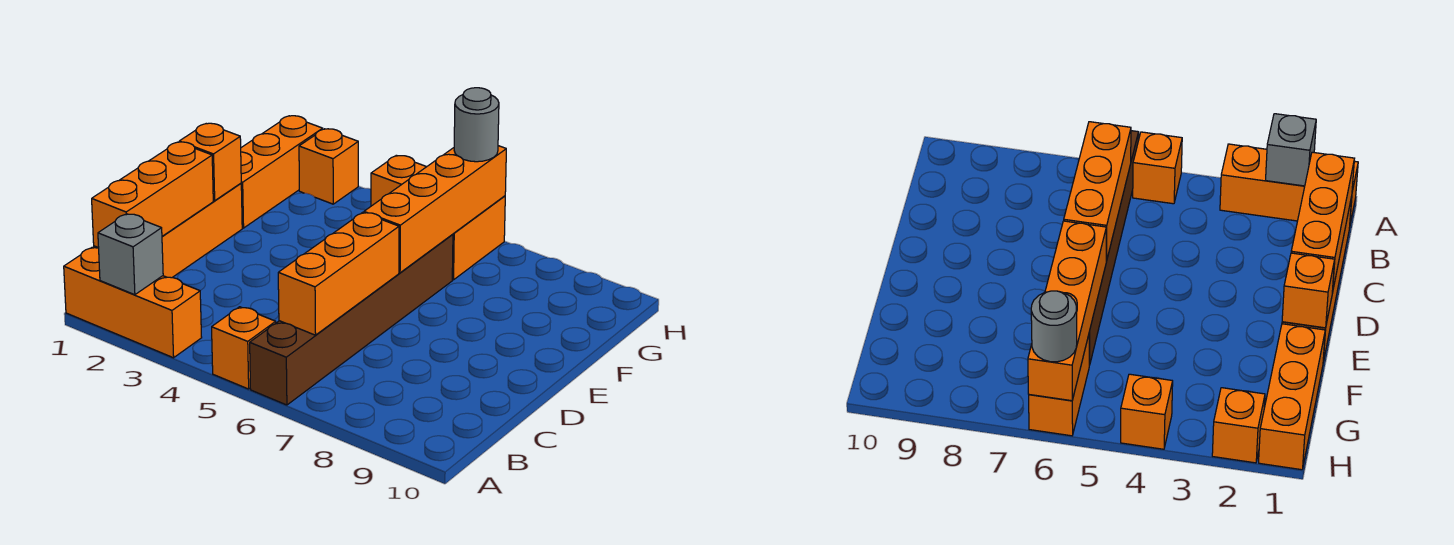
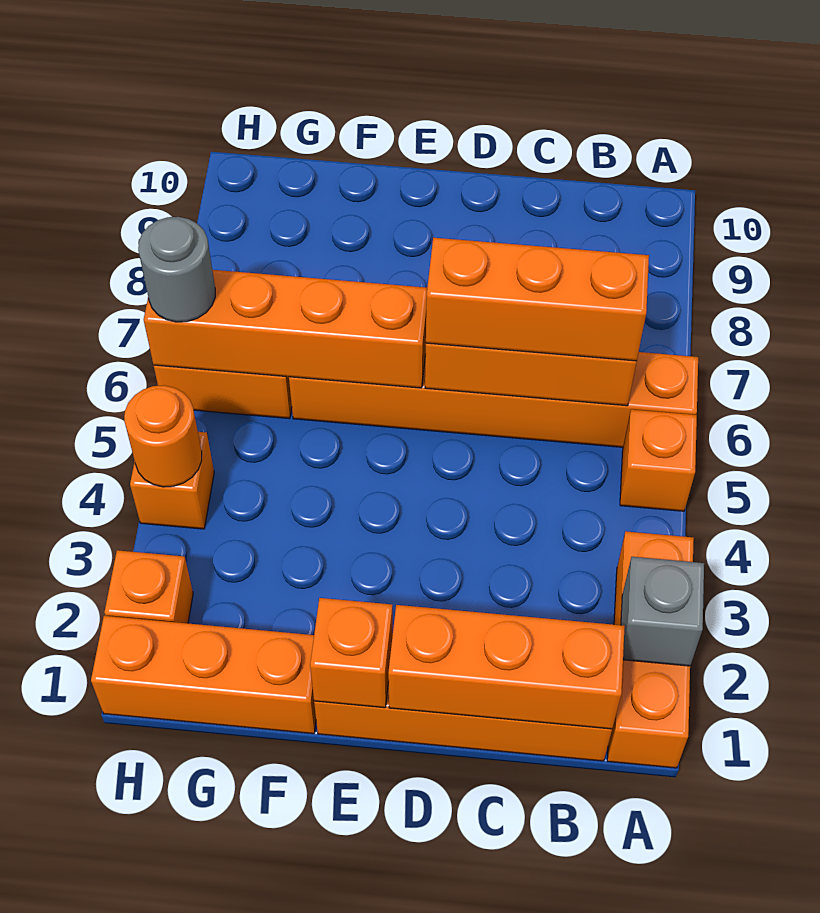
brown brick A6:F6 level 1 -> orange brick A6:F6 level 1
none -> orange brick B6:D6 level 3
none -> orange round brick H4 level 2

